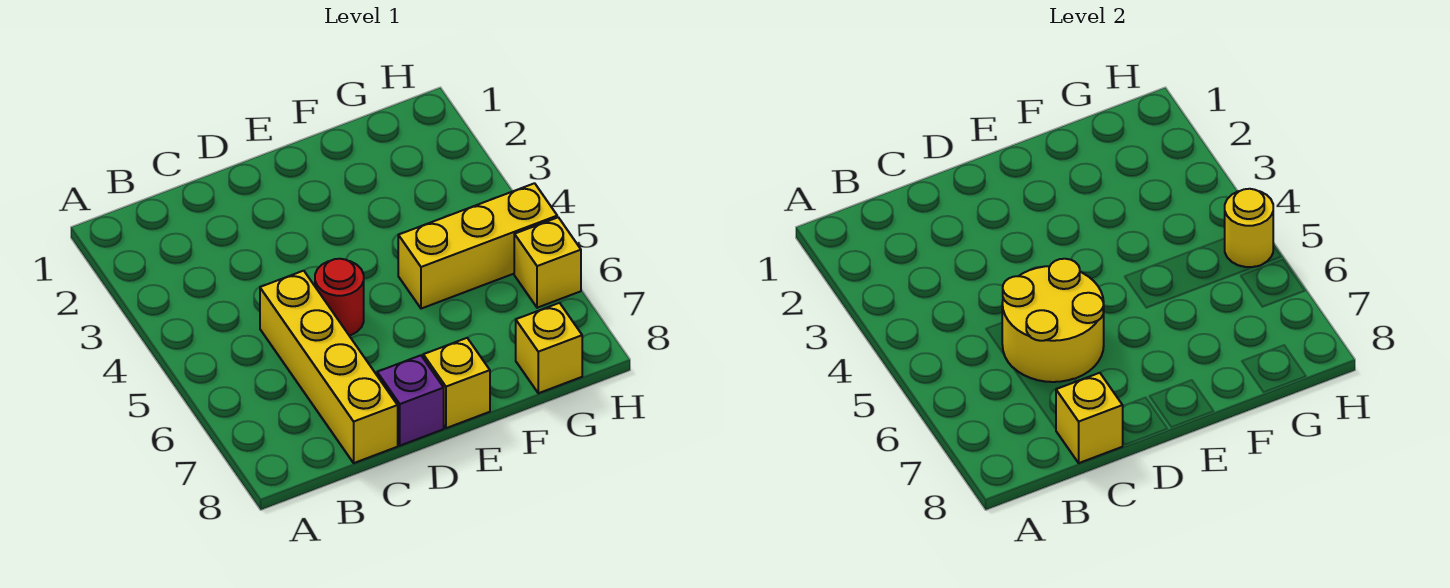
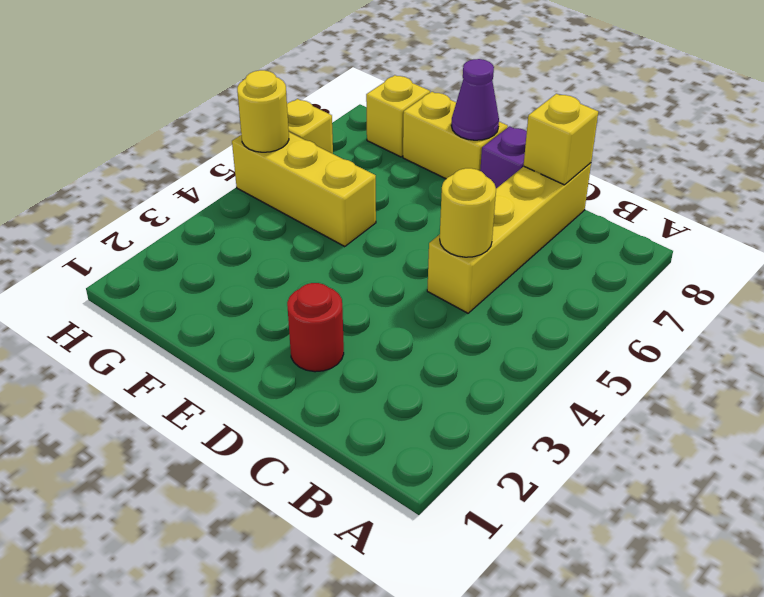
yellow round brick C5:D6 level 2 -> yellow round brick C5 level 2
red round brick D5 level 1 -> red round brick D2 level 1
yellow brick E8 level 1 -> yellow brick E8:F8 level 1
none -> purple cone E8 level 2

